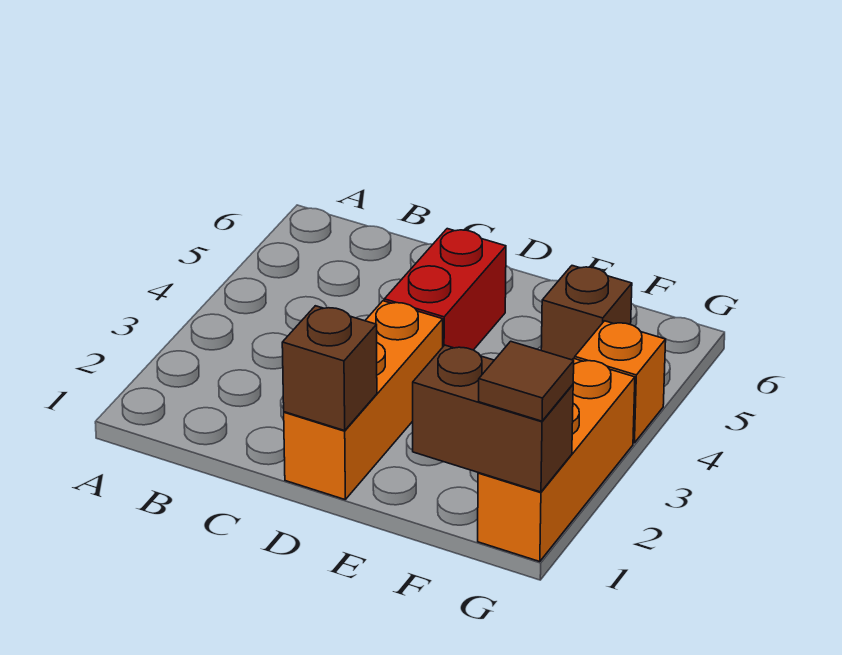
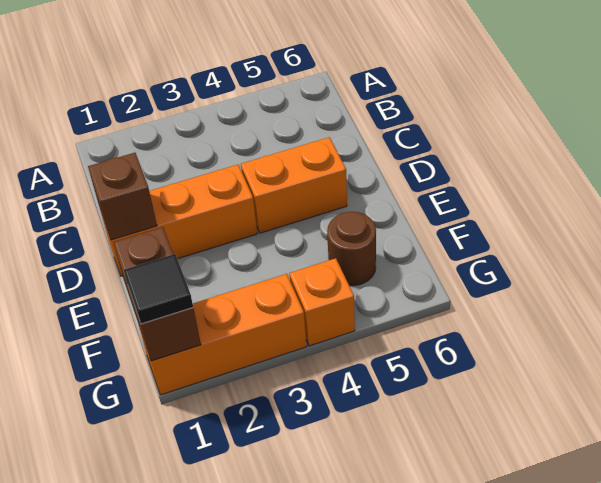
red brick D4:D5 level 1 -> orange brick D4:D5 level 1
brown brick F5 level 1 -> brown round brick F5 level 1
brown tile G1 level 3 -> black tile G1 level 3

